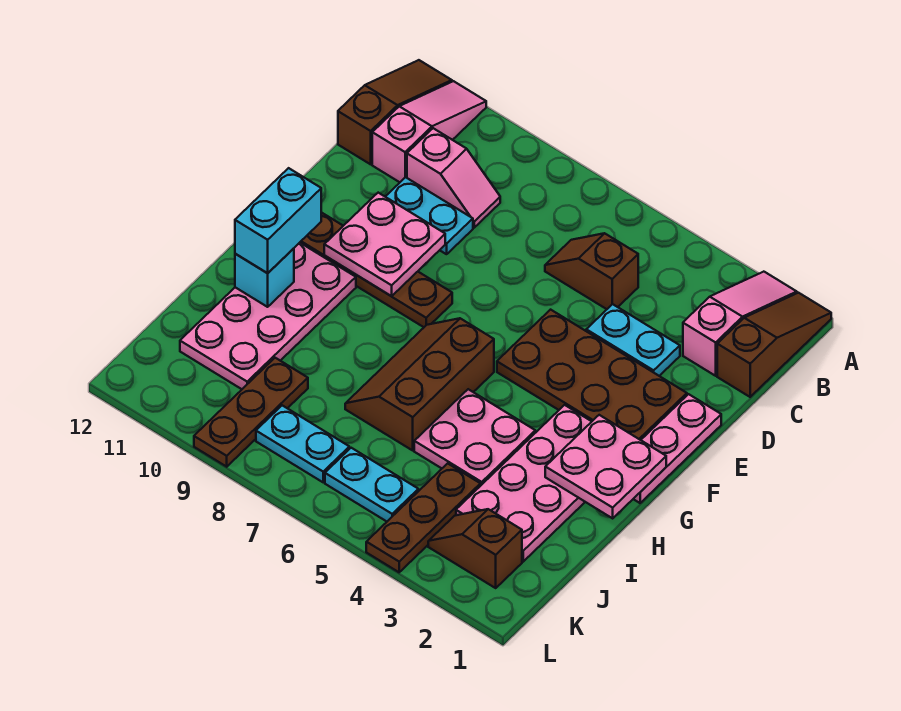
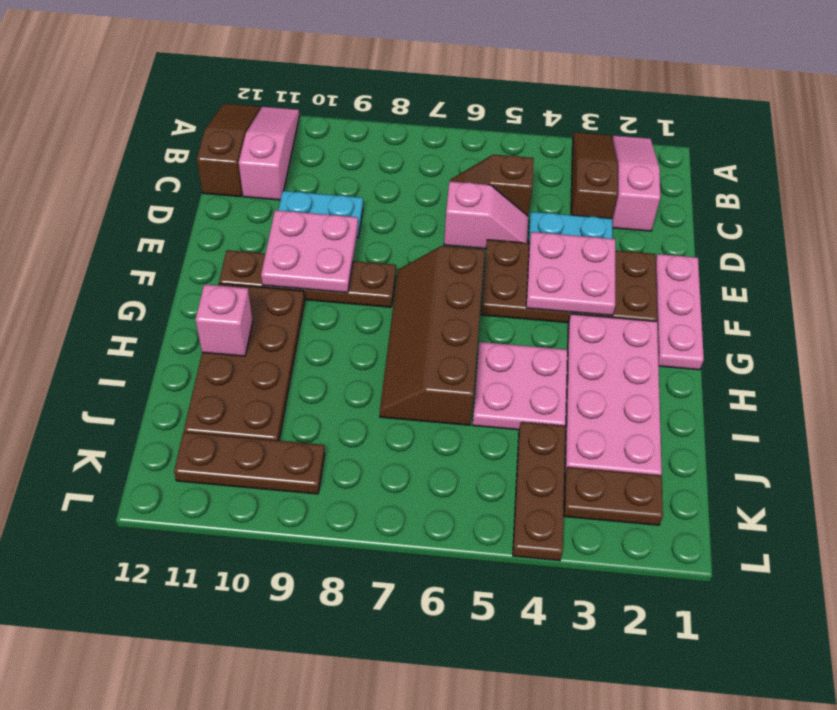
brown slope A1:C1 level 1 top C -> brown slope A3:C3 level 1 top C
pink slope C9:C10 level 1 top 10 -> pink slope D5:D6 level 1 top 6
pink plate G1:H2 level 2 -> pink plate E3:F4 level 2
brown slope G6:I7 level 1 top 6 -> brown slope F6:I7 level 1 top 6
pink plate G10:J11 level 1 -> brown plate G10:J11 level 1
cyan brick G11:H11 level 3 -> none
cyan brick H11 level 2 -> pink brick H11 level 2
brown plate J9:L9 level 1 -> brown plate K9:K11 level 1
brown slope K2:K3 level 1 top 2 -> brown plate K2:K3 level 1
cyan plate K5:K6 level 1 -> none
cyan plate K7:K8 level 1 -> none

